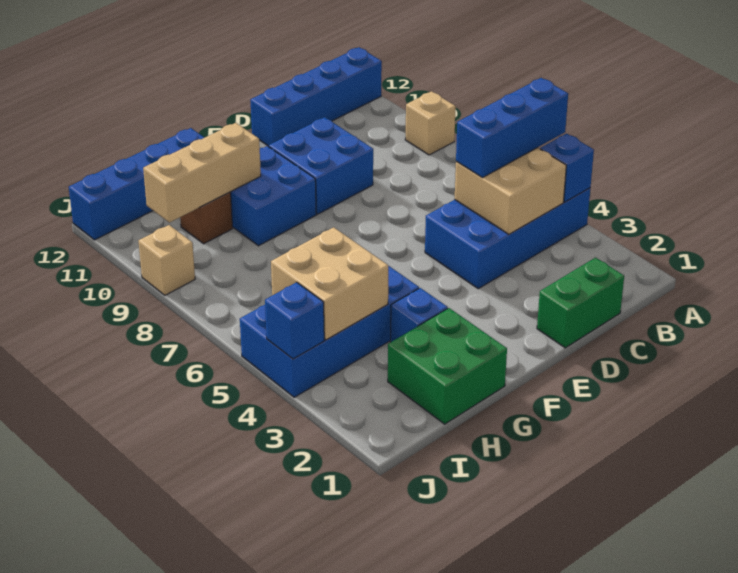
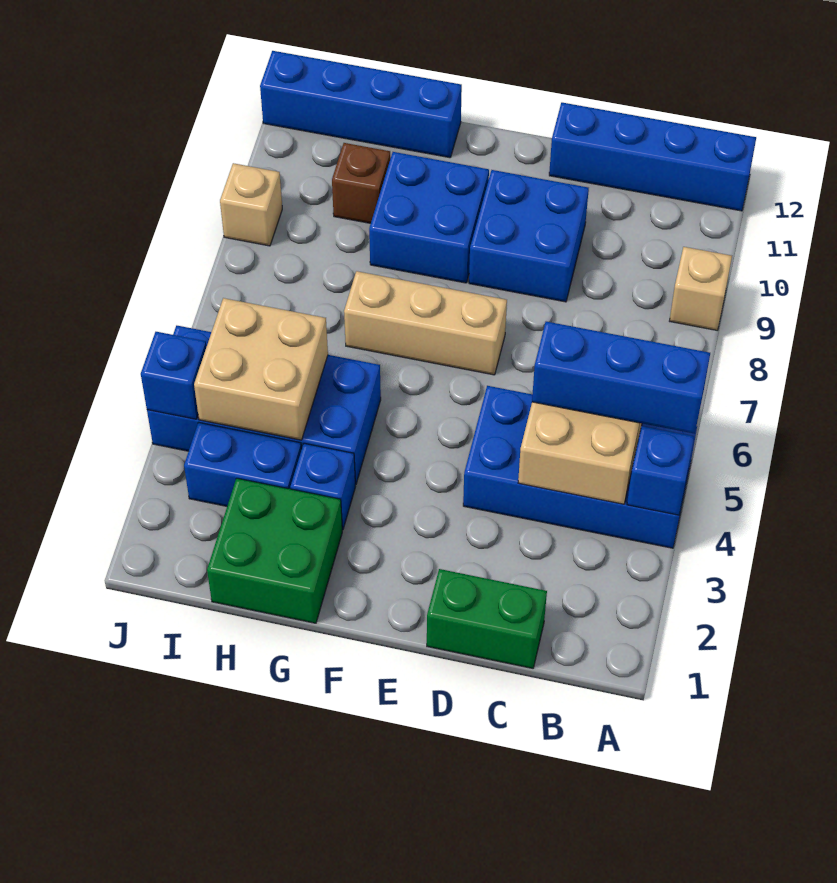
tan brick G10:I10 level 2 -> tan brick E7:G7 level 1
none -> blue brick H3:I3 level 1

